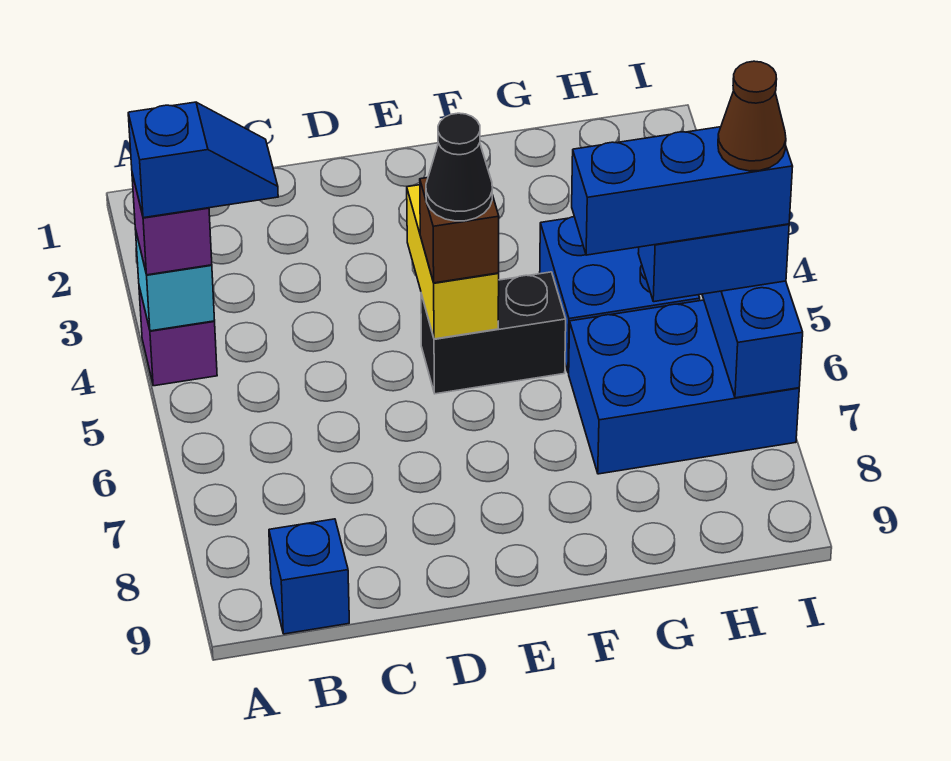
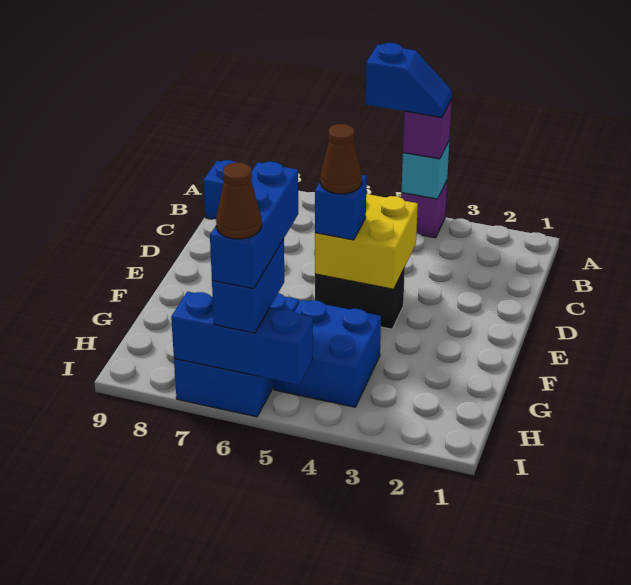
blue slope A4:B4 level 4 top A -> blue slope A4:A5 level 4 top 5
yellow brick E4:E5 level 2 -> yellow brick D4:E5 level 2
black brick E5:F5 level 1 -> black brick E4:E5 level 1
brown brick E5 level 3 -> blue brick E5 level 3
black cone E5 level 4 -> brown cone E5 level 4

